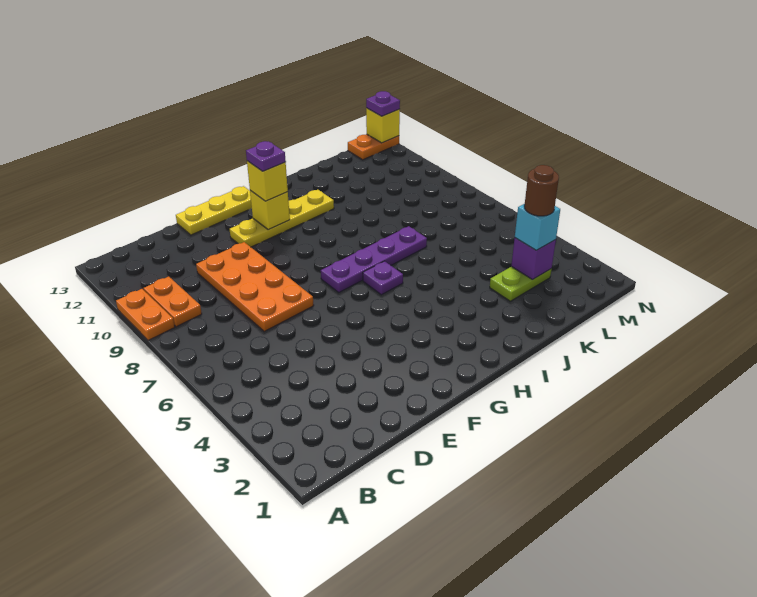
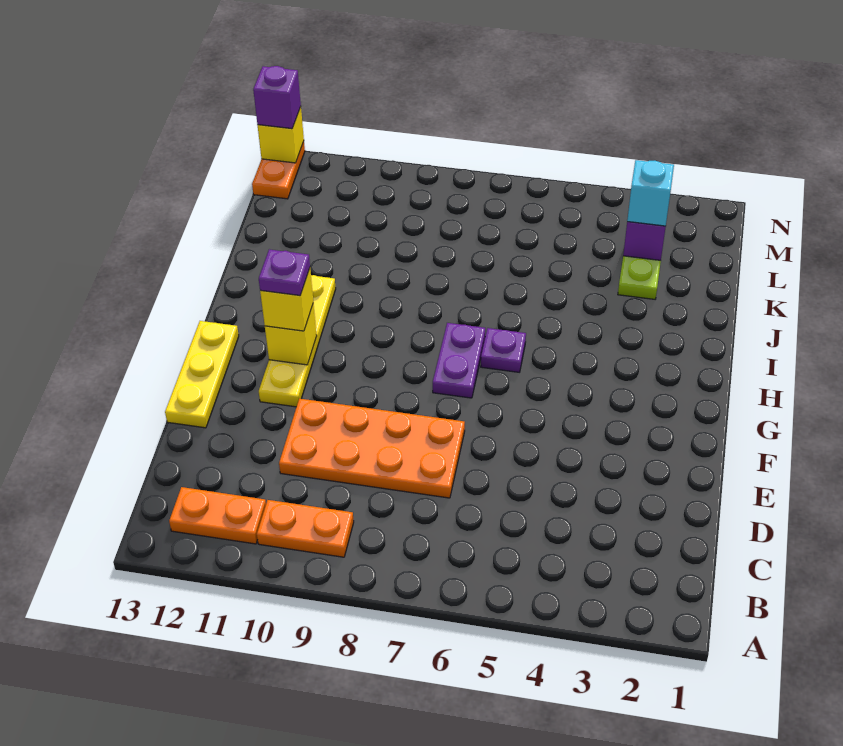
orange plate A9:A10 level 1 -> orange plate B11:B12 level 1
purple plate G7:J7 level 1 -> purple plate G7:H7 level 1
brown round brick L3 level 4 -> none
purple plate N13 level 3 -> purple brick N13 level 3

